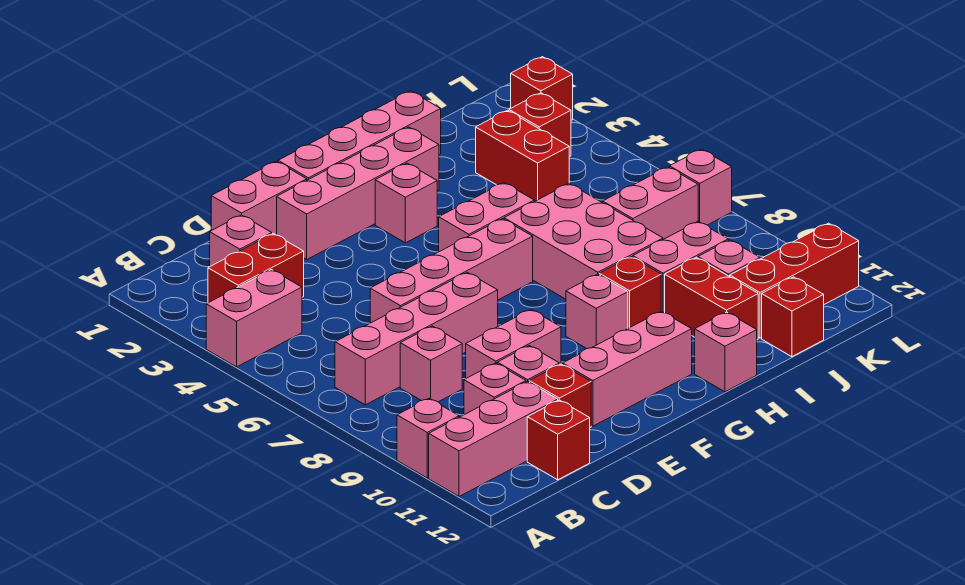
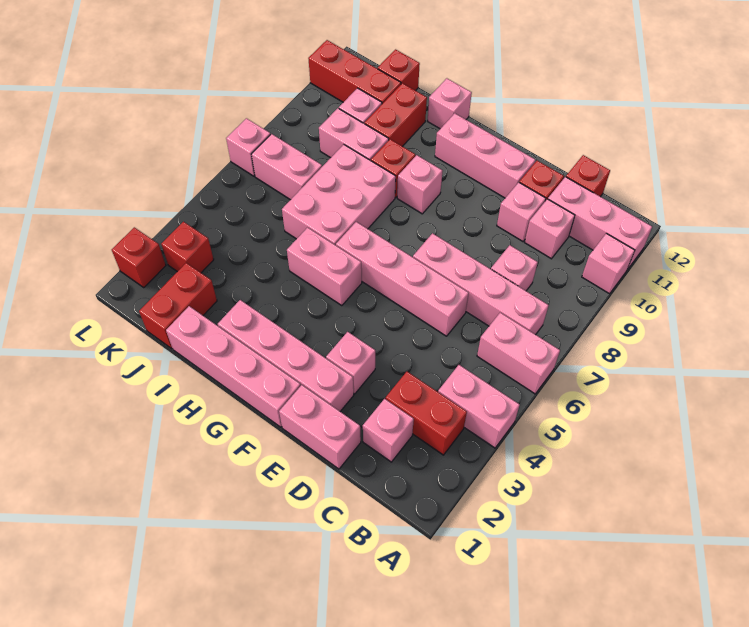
pink brick D9:E9 level 1 -> pink brick A6:B6 level 1
pink brick G3 level 1 -> pink brick E3 level 1
red brick J3:J4 level 1 -> red brick J1:J2 level 1

